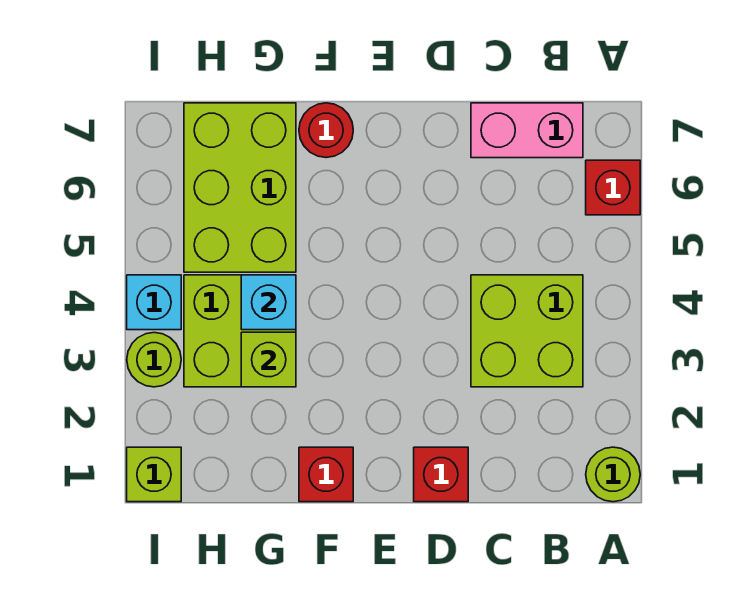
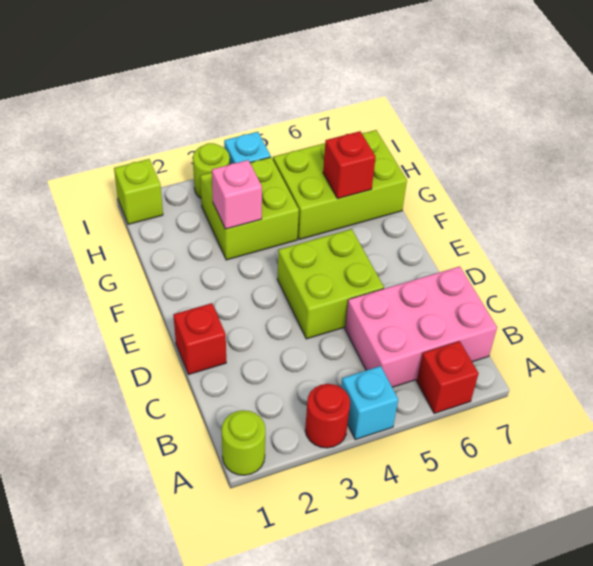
lime brick B3:C4 level 1 -> lime brick D4:E5 level 1
pink brick B7:C7 level 1 -> pink brick B5:C7 level 1
red brick F1 level 1 -> red brick G6 level 2
red round brick F7 level 1 -> red round brick A3 level 1
lime brick G3 level 2 -> pink brick G3 level 2
cyan brick G4 level 2 -> cyan brick A4 level 1

